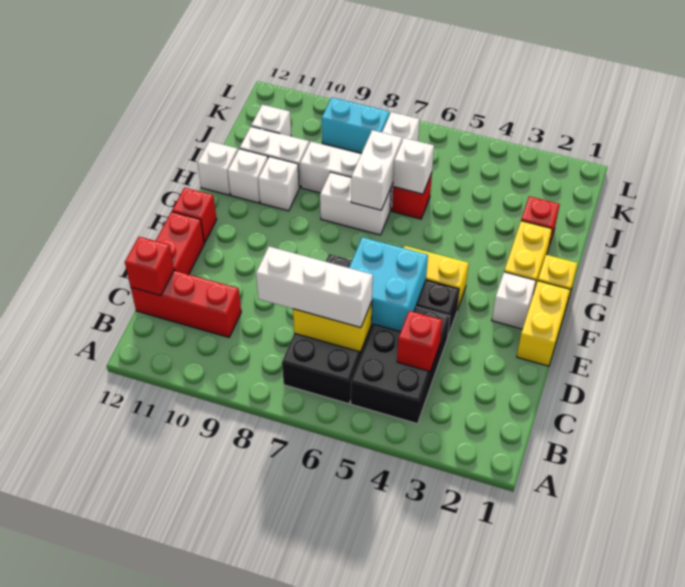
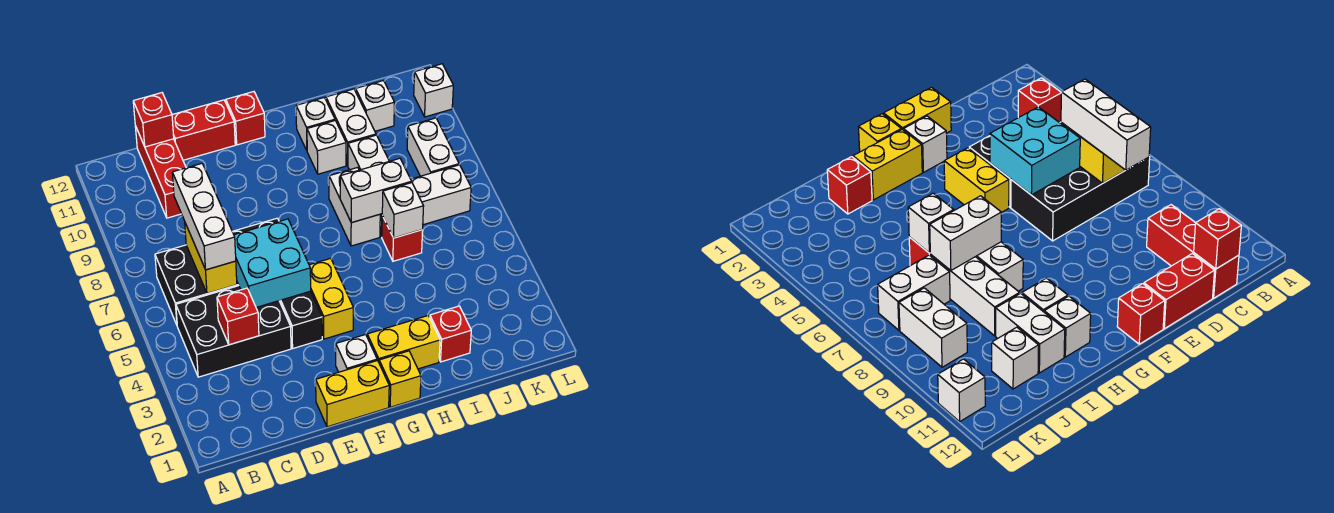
white brick H12 level 1 -> white brick L11 level 1
cyan brick K8:K9 level 1 -> white brick K8:K9 level 1

